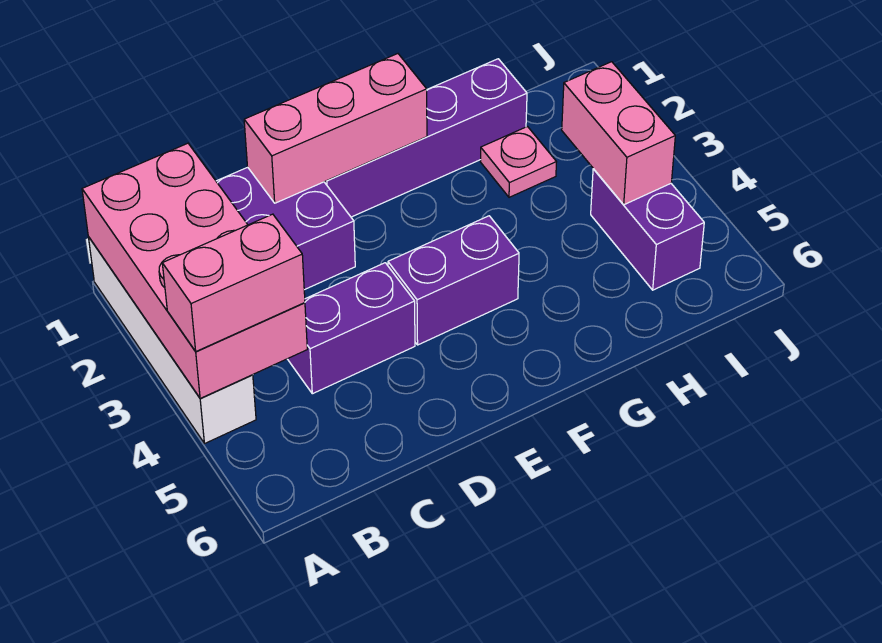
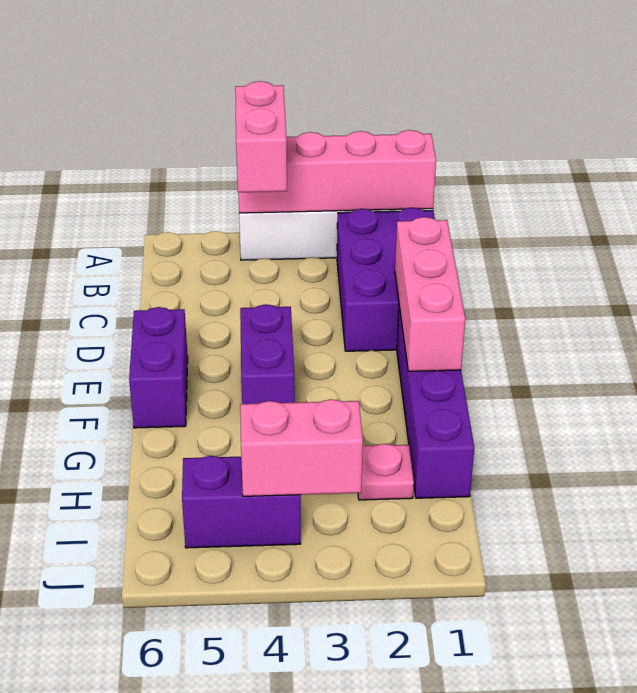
pink brick A1:B4 level 2 -> pink brick A1:A4 level 2
purple brick C4:D4 level 1 -> purple brick E6:F6 level 1

